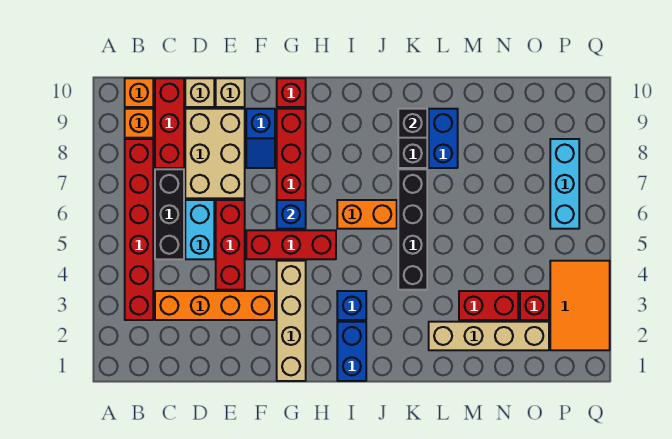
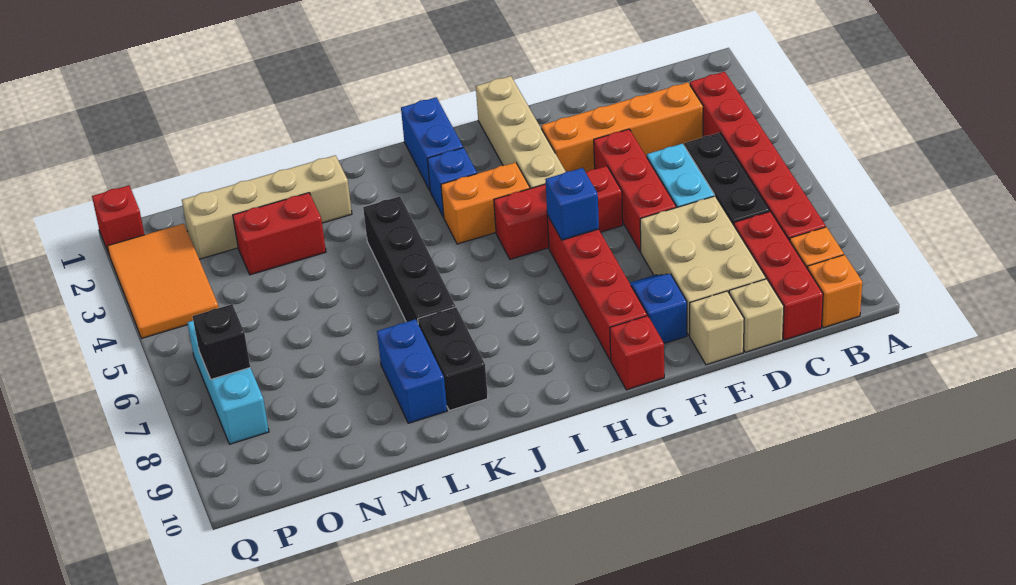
orange brick I6:J6 level 1 -> orange brick H4:I4 level 1
black brick K9 level 2 -> black brick P7 level 2
red brick O3 level 1 -> red brick Q1 level 1

